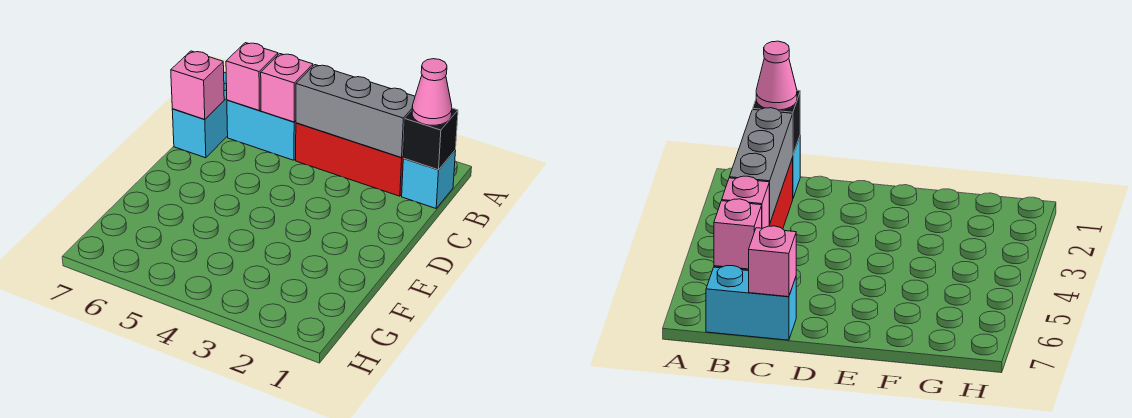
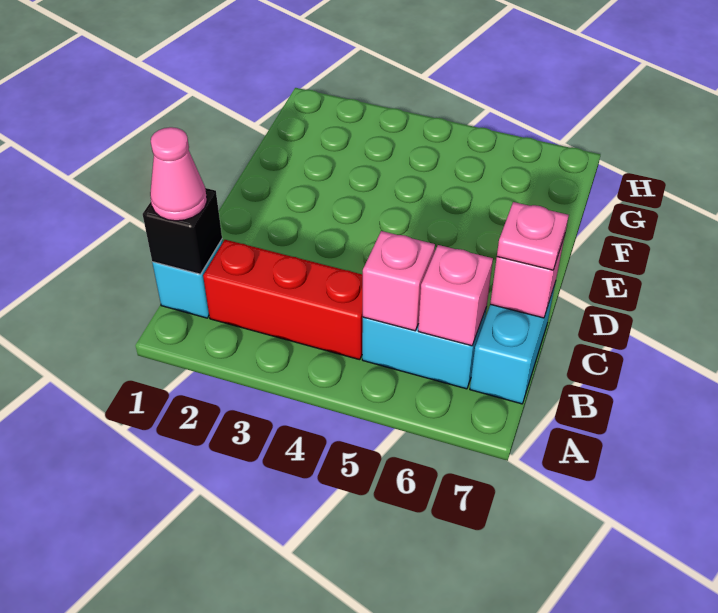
grey brick B2:B4 level 2 -> none
none -> pink plate C7 level 3

